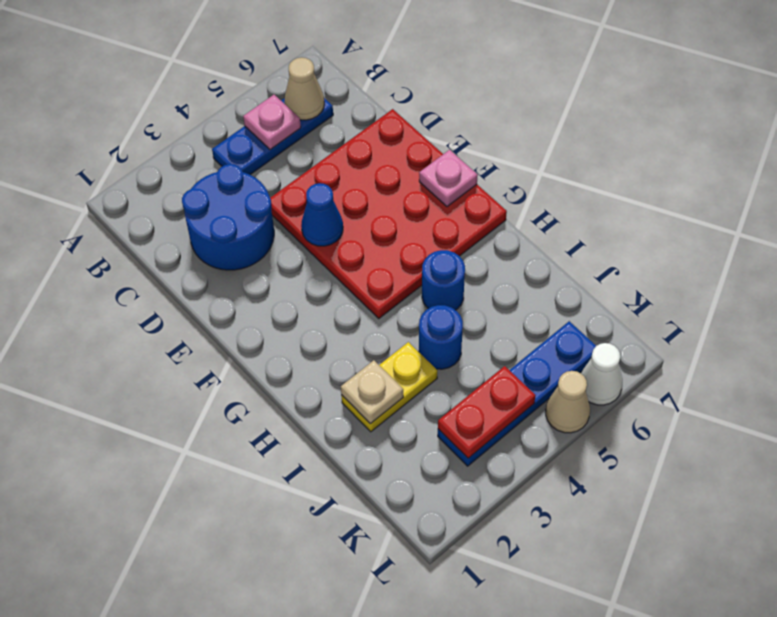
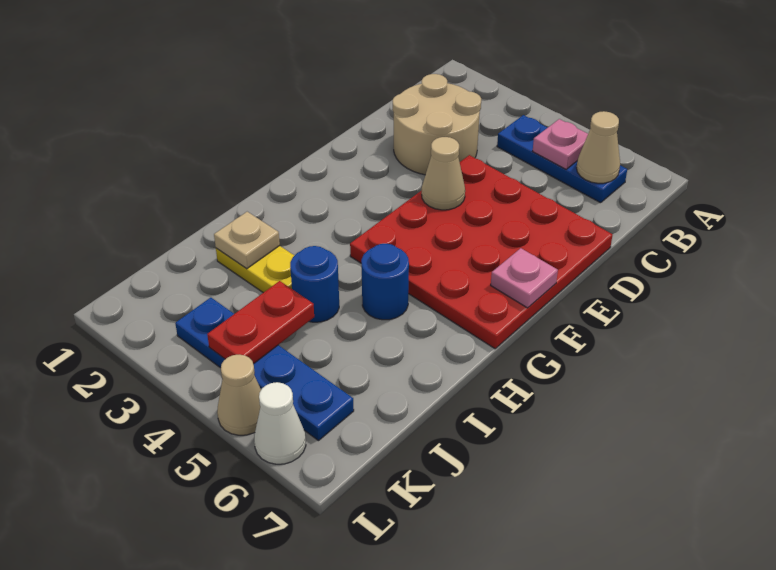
blue round brick C2:D3 level 1 -> tan round brick C2:D3 level 1
blue cone E4 level 2 -> tan cone E4 level 2
red plate K3:K4 level 2 -> red plate J4:K4 level 2

